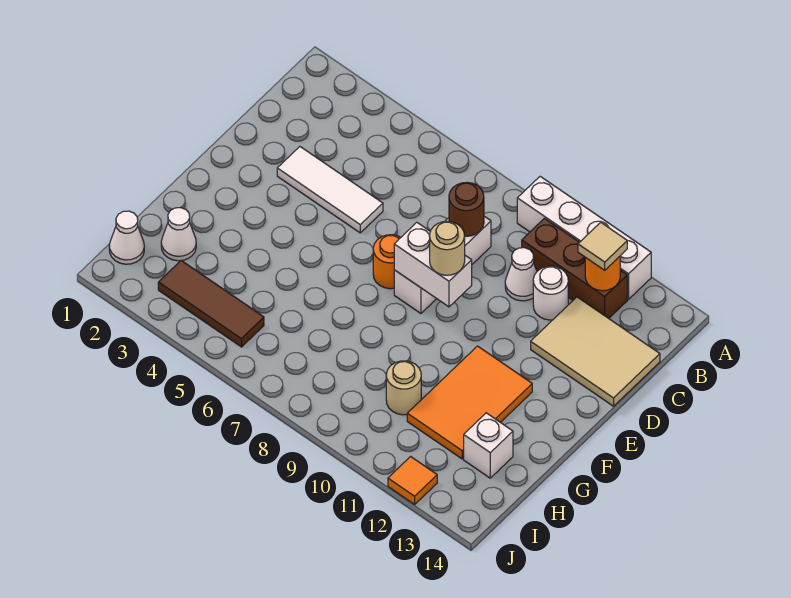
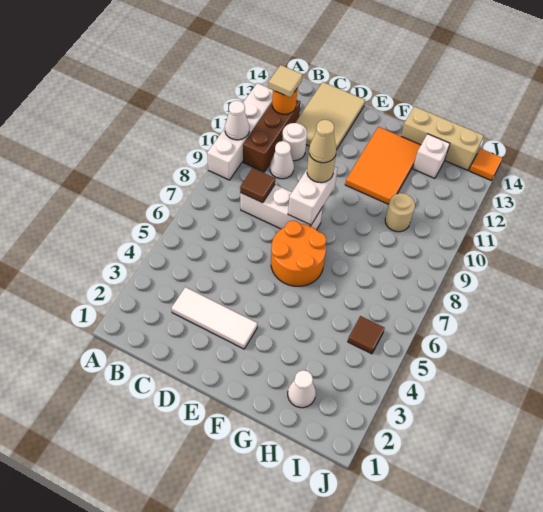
brown round brick C8 level 2 -> brown tile C8 level 2
white tile D3:D5 level 1 -> white tile C3:E3 level 1
orange round brick E7 level 1 -> orange round brick E6:F7 level 1
none -> tan cone E9 level 4
orange tile F11:H12 level 1 -> orange tile F11:G13 level 1
none -> tan brick G14:I14 level 1
white cone I1 level 1 -> white cone A10 level 2
brown tile I3:I5 level 1 -> brown tile I5 level 1
orange tile J12 level 1 -> orange tile J14 level 1

